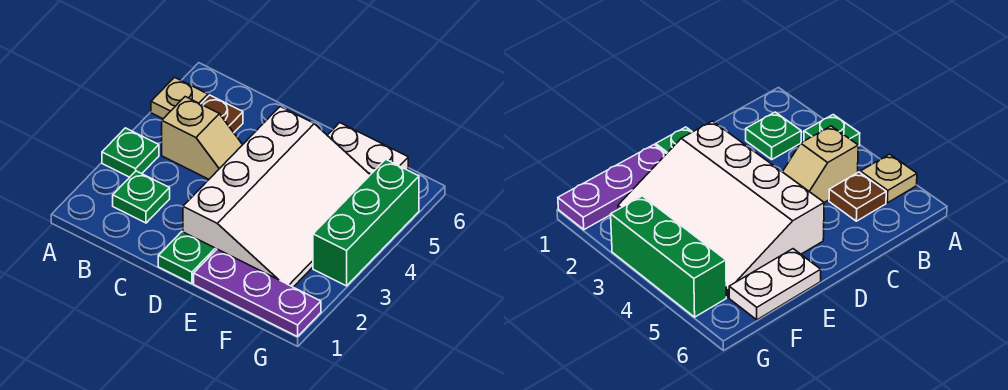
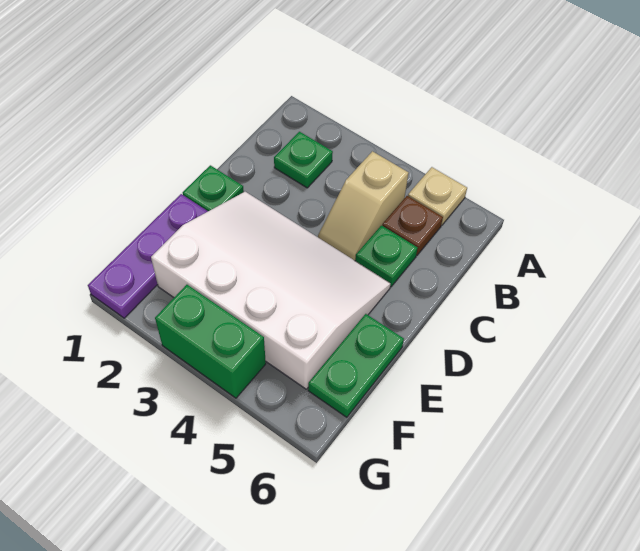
green plate A3 level 1 -> green plate C5 level 1
white slope D2:F5 level 1 top D -> white slope D2:F5 level 1 top F
white plate E6:F6 level 1 -> green plate E6:F6 level 1
green brick G3:G5 level 1 -> green brick G3:G4 level 1

